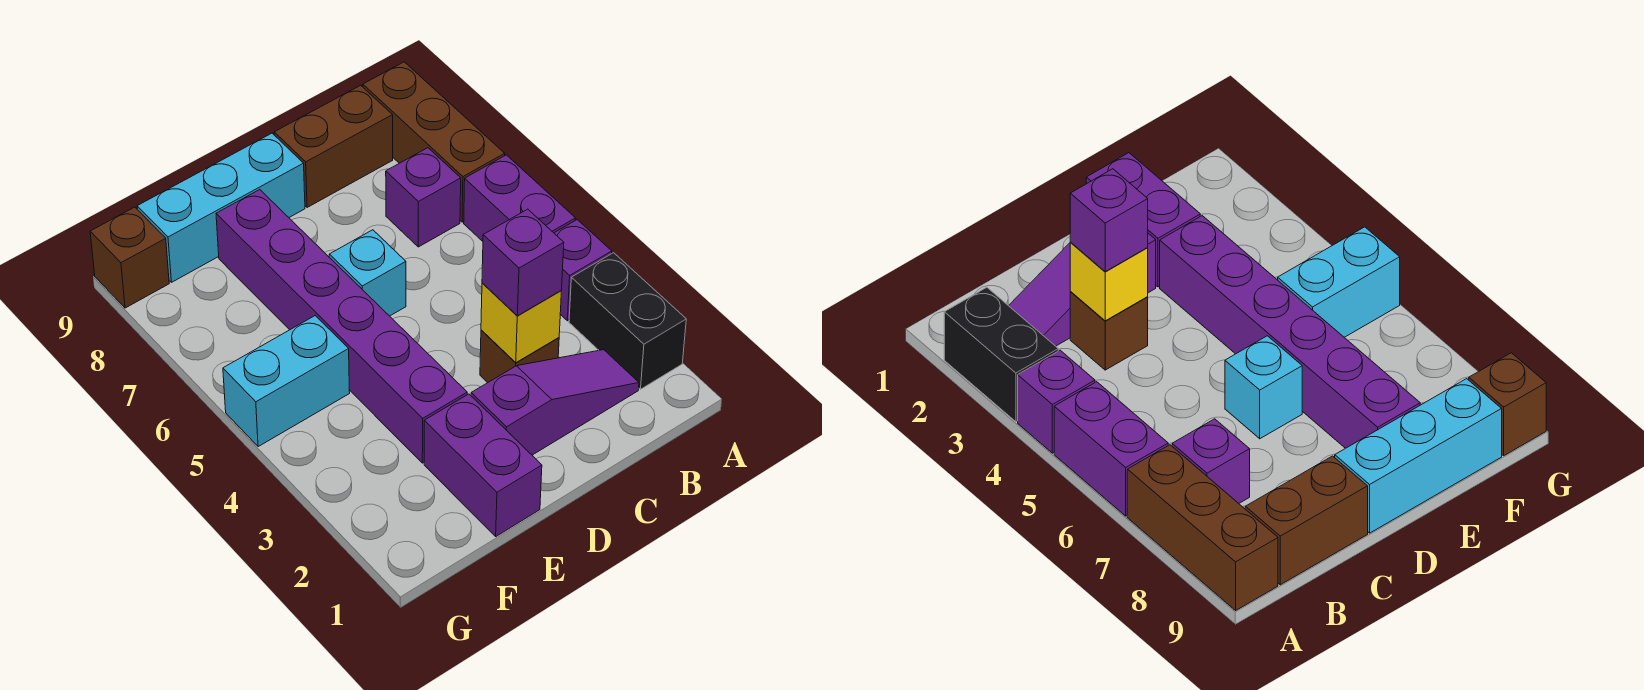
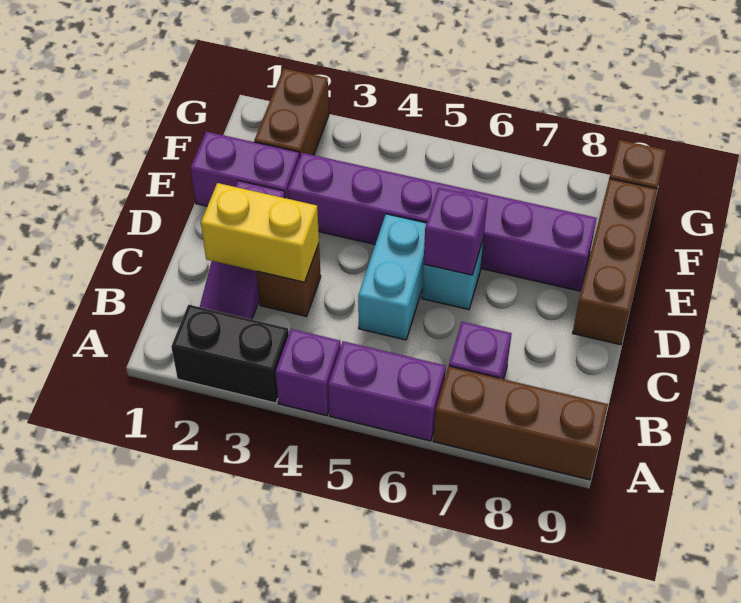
brown brick B9:C9 level 1 -> brown brick F2:G2 level 1
yellow brick C3 level 2 -> yellow brick C2:C3 level 2
purple brick C3 level 3 -> purple brick D6 level 2
cyan brick D9:F9 level 1 -> brown brick D9:F9 level 1
cyan brick F5:G5 level 1 -> cyan brick C5:D5 level 1

